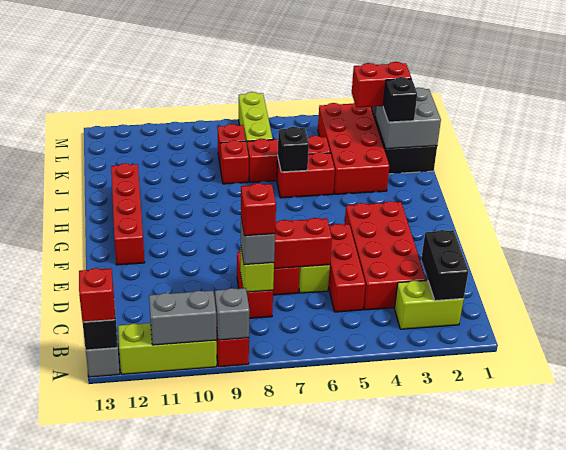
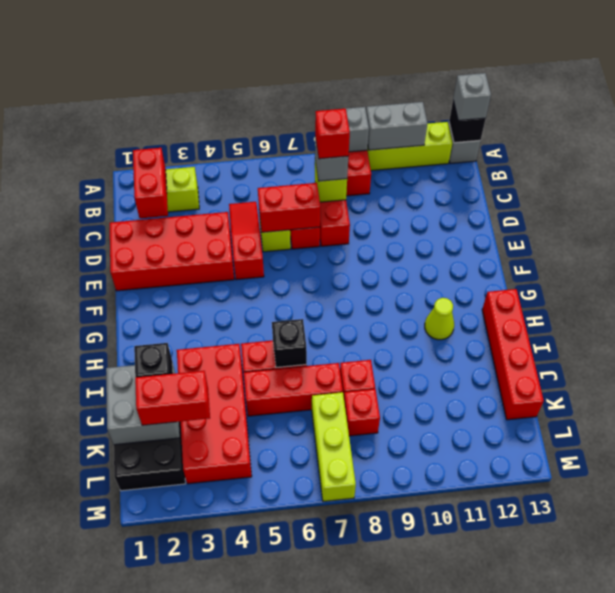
red brick A13 level 3 -> grey brick A13 level 3
black brick B2:C2 level 2 -> red brick B2:C2 level 2
red brick C3:F4 level 1 -> red brick D1:E4 level 1
red brick C5:E5 level 1 -> red slope C5:E5 level 1 top E
red brick F12:I12 level 1 -> red brick H13:K13 level 1
none -> lime cone H11 level 1

